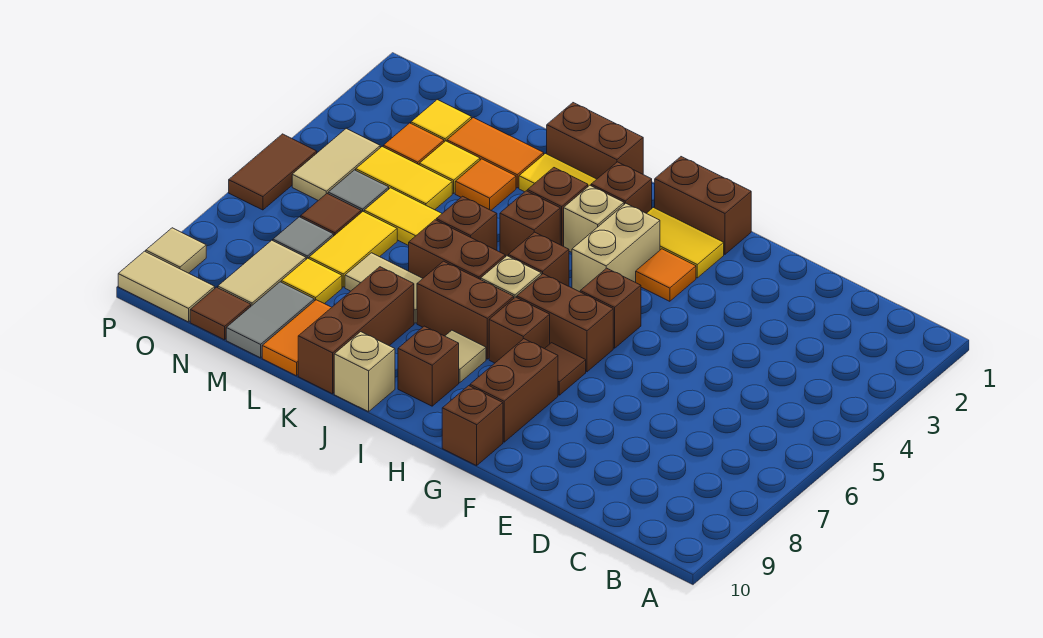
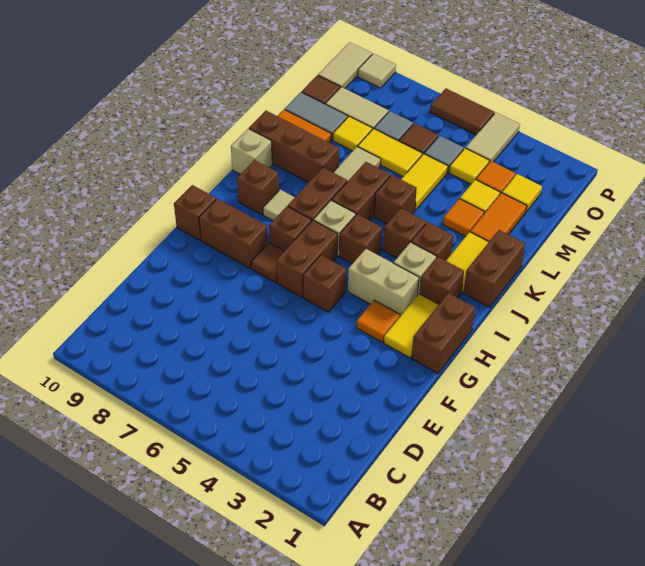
yellow tile M4:N4 level 1 -> yellow tile N4 level 1
tan tile O4:O5 level 1 -> tan tile O4:P4 level 1

